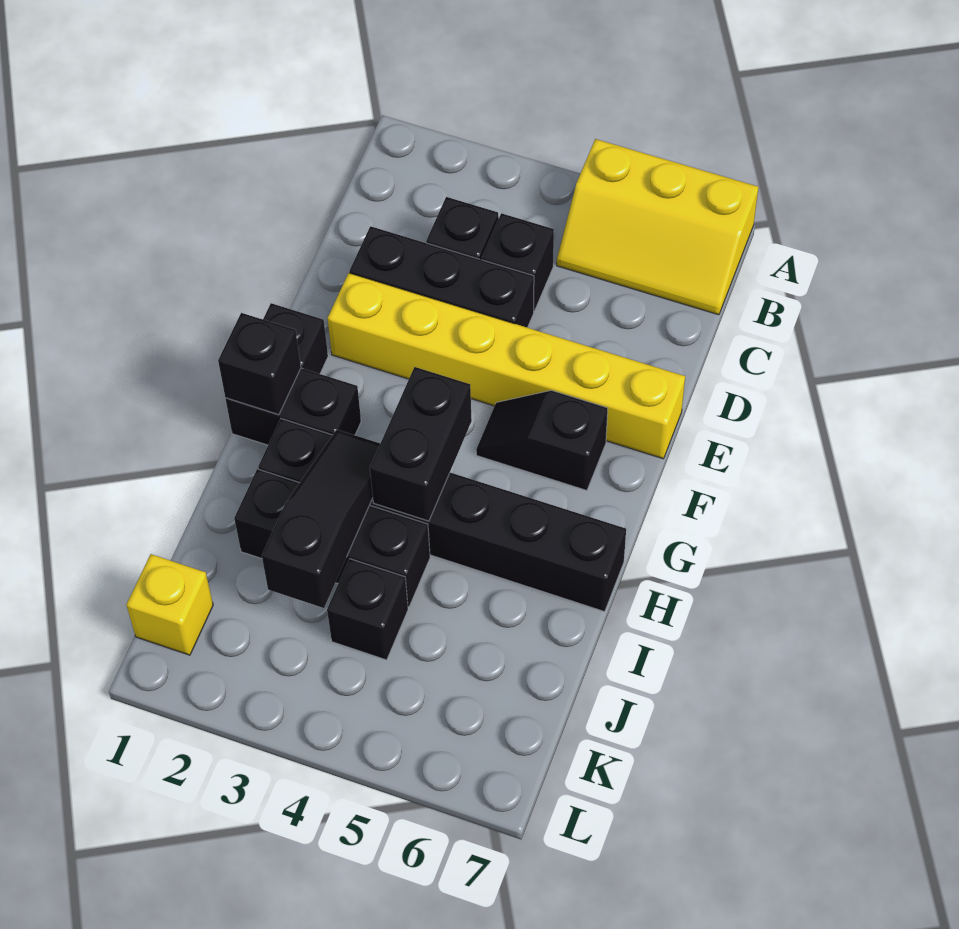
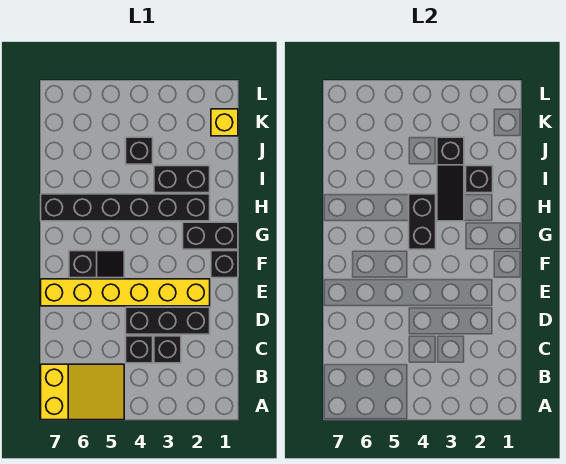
yellow slope A5:B7 level 1 top A -> yellow slope A5:B7 level 1 top 7
black brick G1 level 2 -> black brick I2 level 2
black brick I2:I4 level 1 -> black brick I2:I3 level 1

